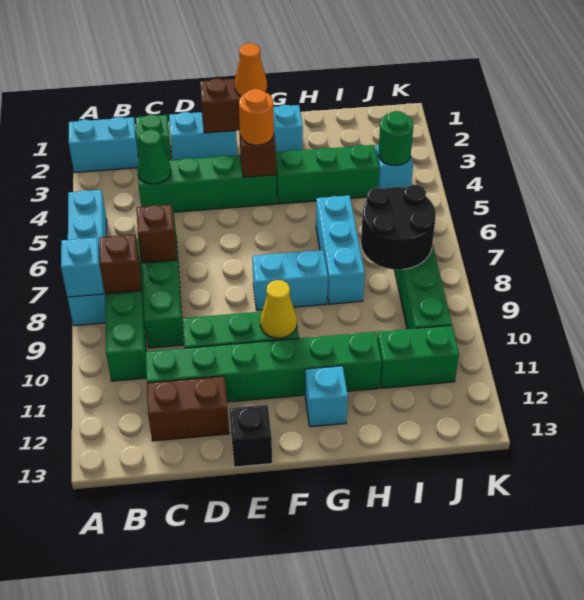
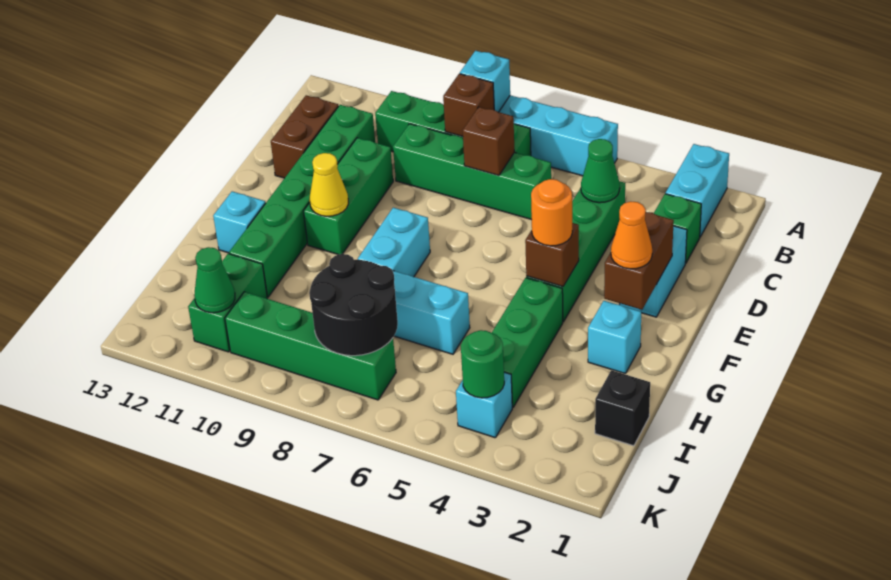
black brick E13 level 1 -> black brick I1 level 1
none -> green cone J11 level 2

